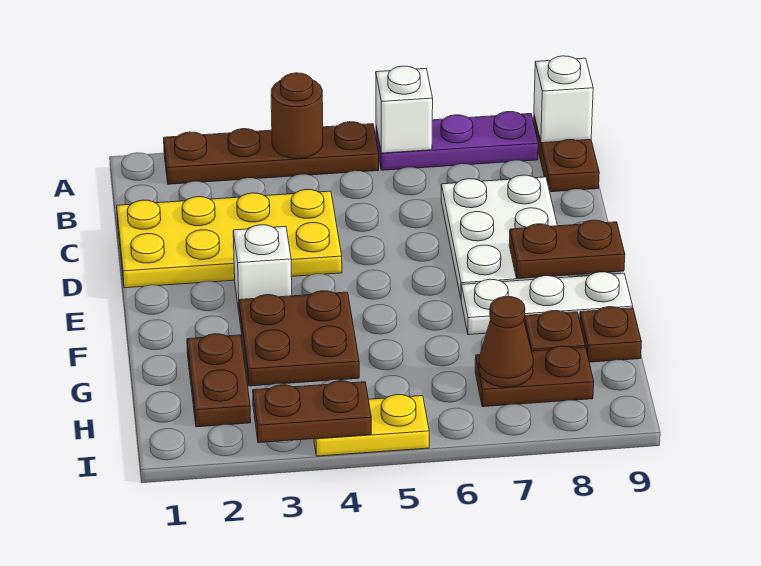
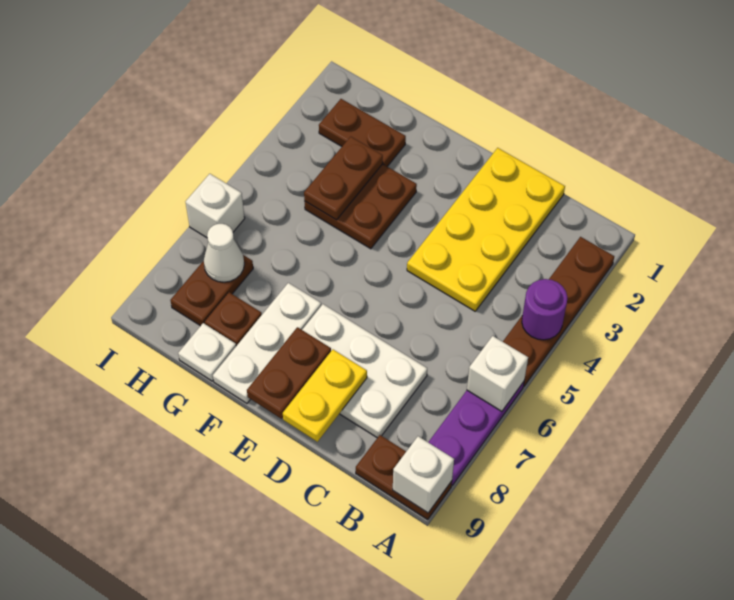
brown round brick A4 level 2 -> purple round brick A4 level 2
white brick E3 level 1 -> white brick I6 level 1
brown plate G9 level 1 -> white plate G9 level 1
brown cone H7 level 2 -> white cone H7 level 2
brown plate I3:I4 level 2 -> brown plate G3:G4 level 2
yellow plate I4:I5 level 1 -> yellow plate D8:D9 level 2

